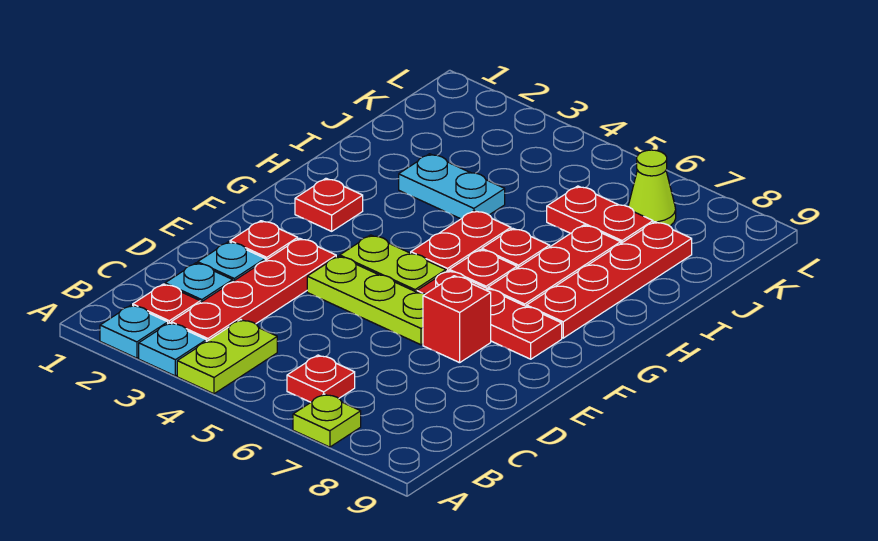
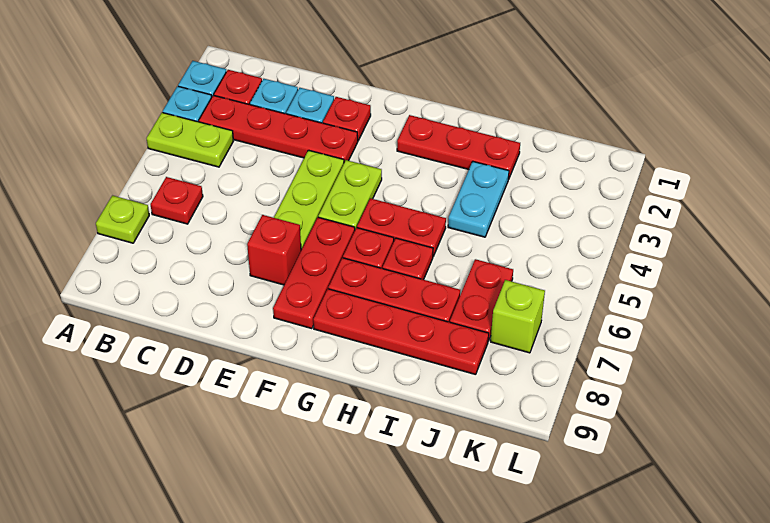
red plate G2 level 1 -> red plate G2:I2 level 1
lime cone K7 level 1 -> lime brick K7 level 1

